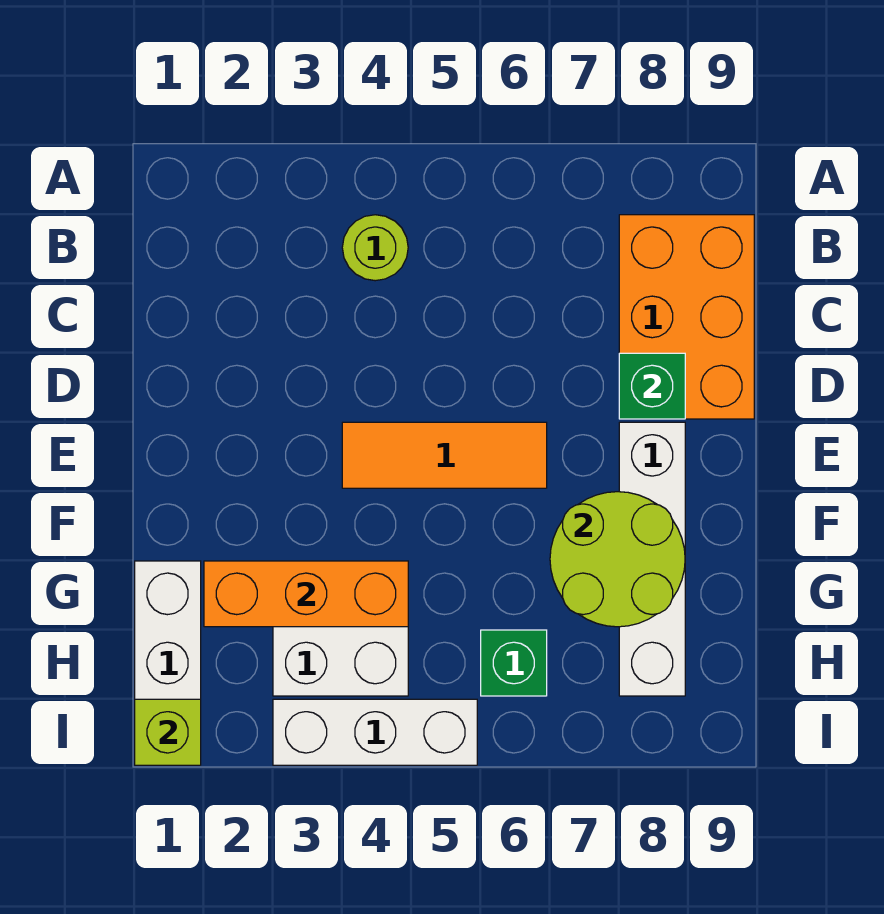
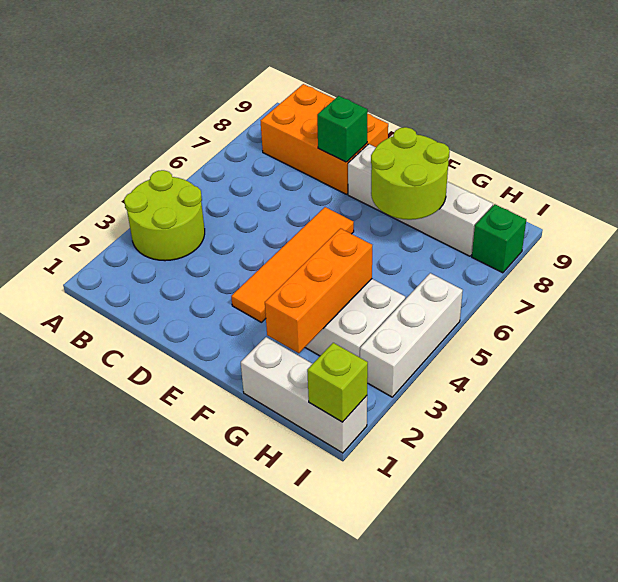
lime round brick B4 level 1 -> lime round brick A3:B4 level 1
orange tile E4:E6 level 1 -> orange tile E3:E6 level 1
green brick H6 level 1 -> green brick I8 level 1

